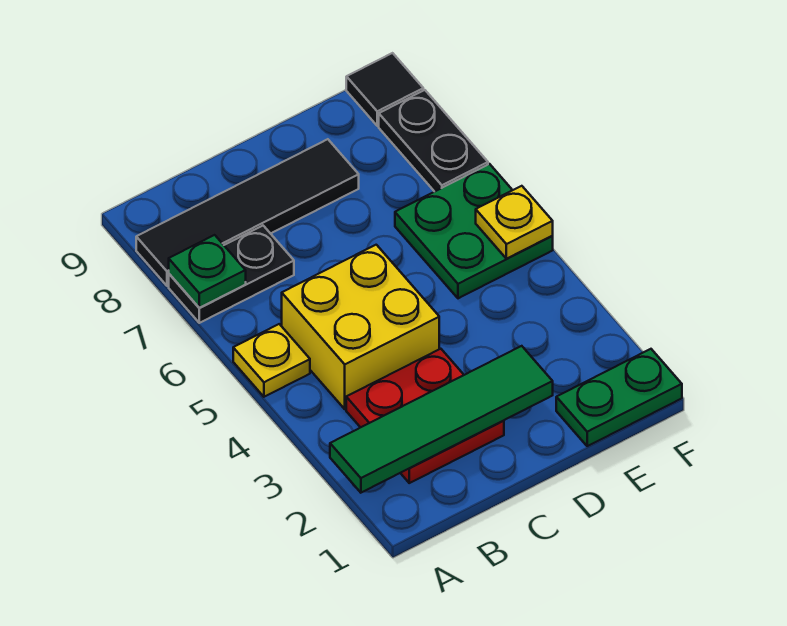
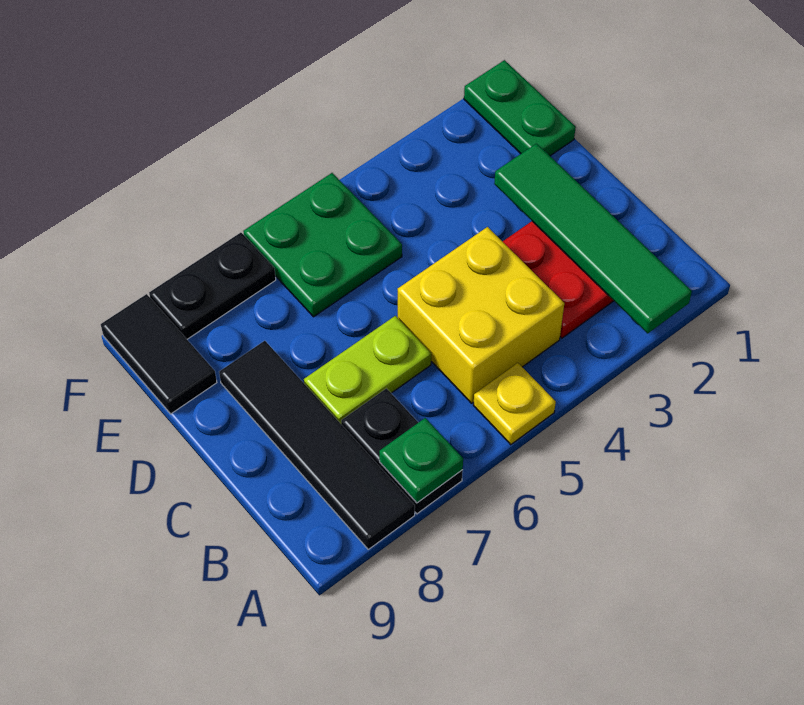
none -> lime plate C6:C7 level 1
yellow plate F5 level 2 -> none
black tile F9 level 1 -> black tile E9:F9 level 1

